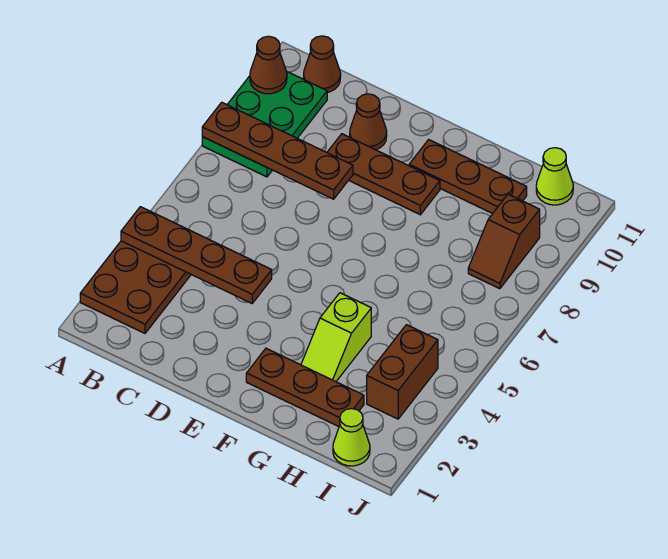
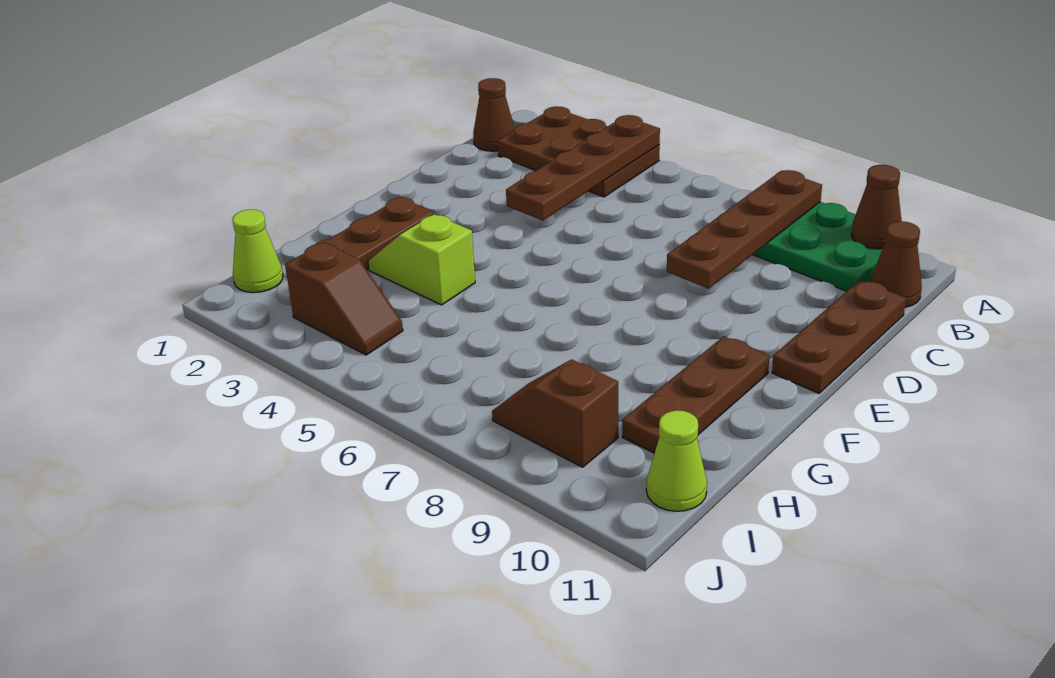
brown plate D9:F9 level 1 -> brown plate C11:E11 level 1
brown cone D10 level 1 -> brown cone B1 level 1
brown brick I3:I4 level 1 -> brown slope I3:I4 level 1 top 3

